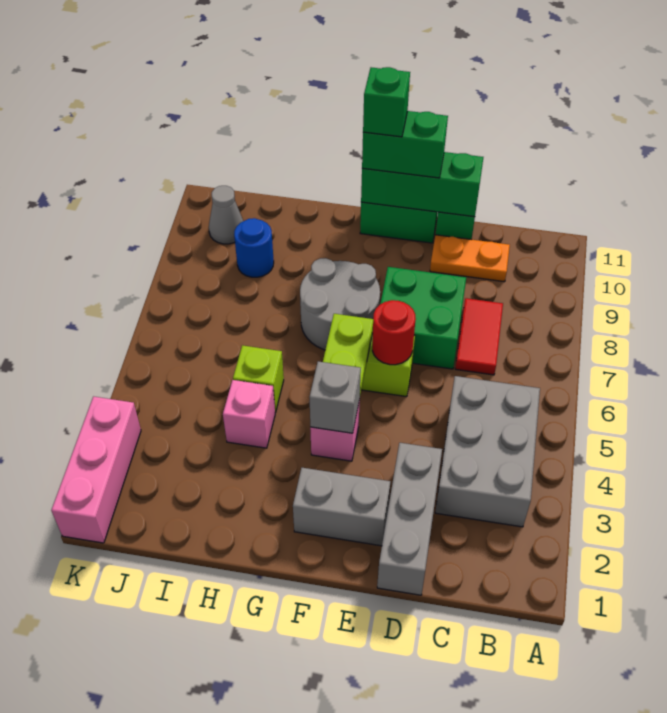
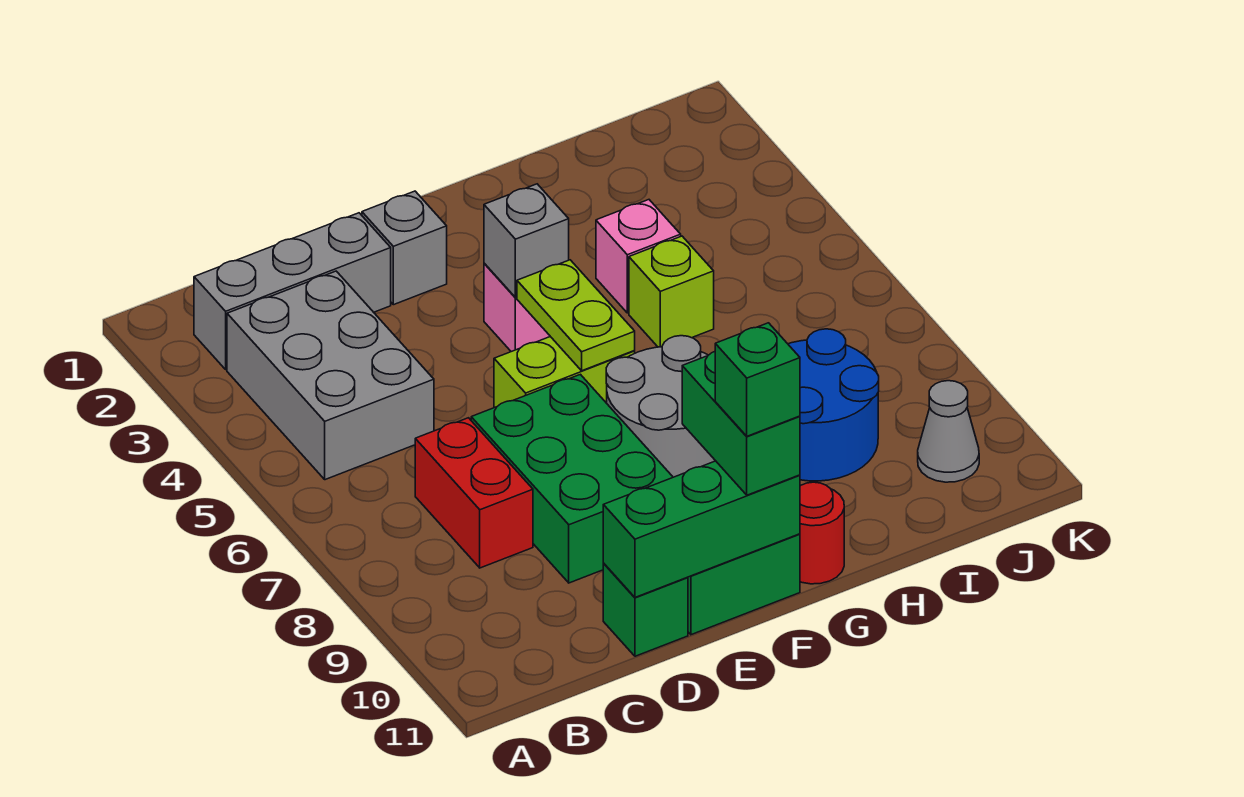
red tile C7:C8 level 1 -> red brick C7:C8 level 1
orange plate C10:D10 level 1 -> none
grey brick D1:D3 level 1 -> grey brick B2:D2 level 1
green brick D7:E8 level 1 -> green brick D7:E9 level 1
grey brick E2:F2 level 1 -> grey brick E2 level 1
red round brick E6 level 2 -> red round brick G11 level 1
green brick E11:F11 level 3 -> green brick F10:F11 level 3
blue round brick I9 level 1 -> blue round brick H8:I9 level 1
pink brick K1:K3 level 1 -> none

